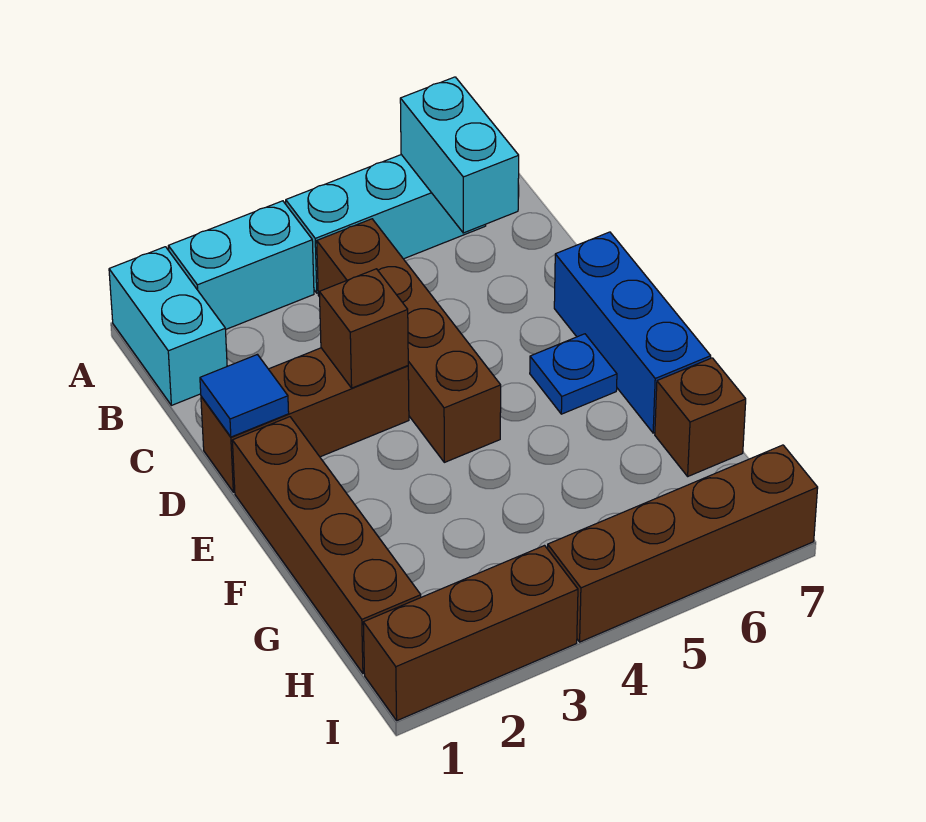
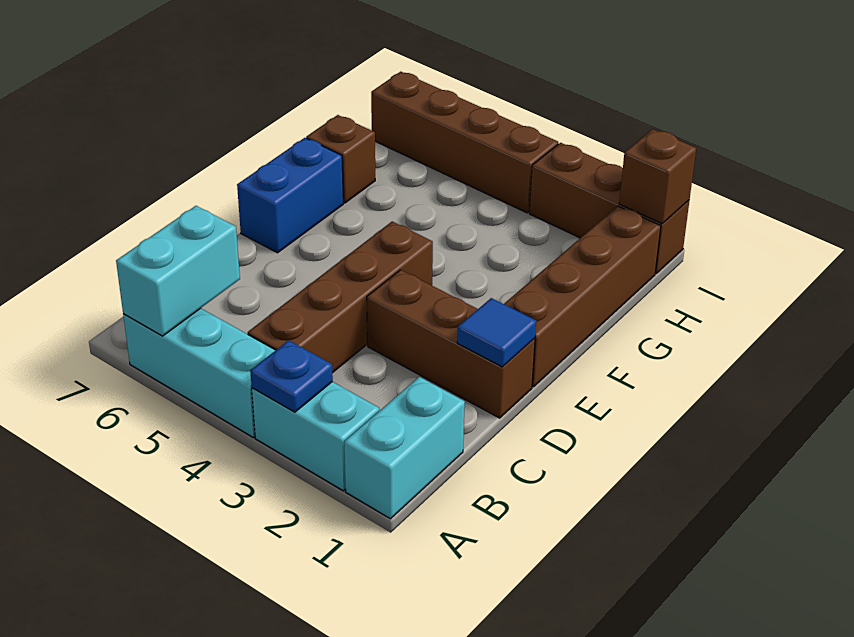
brown brick D3 level 2 -> brown brick I1 level 2
blue brick D7:F7 level 1 -> blue brick E7:F7 level 1
blue plate E6 level 1 -> blue plate A3 level 2

